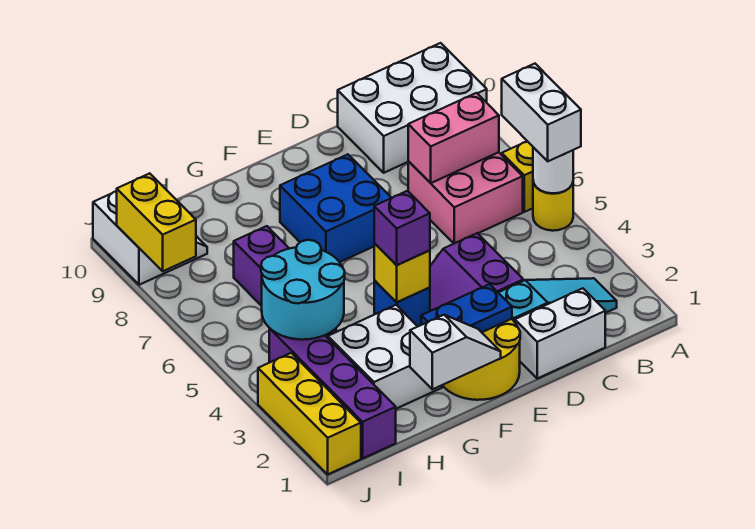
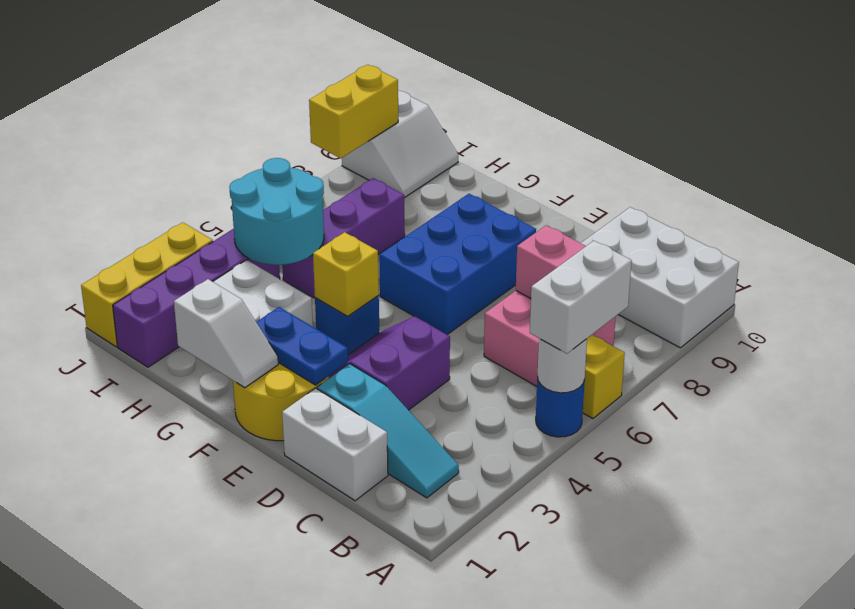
yellow round brick A5 level 1 -> blue round brick A5 level 1
blue brick E7:F8 level 1 -> blue brick E6:F8 level 1
purple brick F4 level 3 -> none

